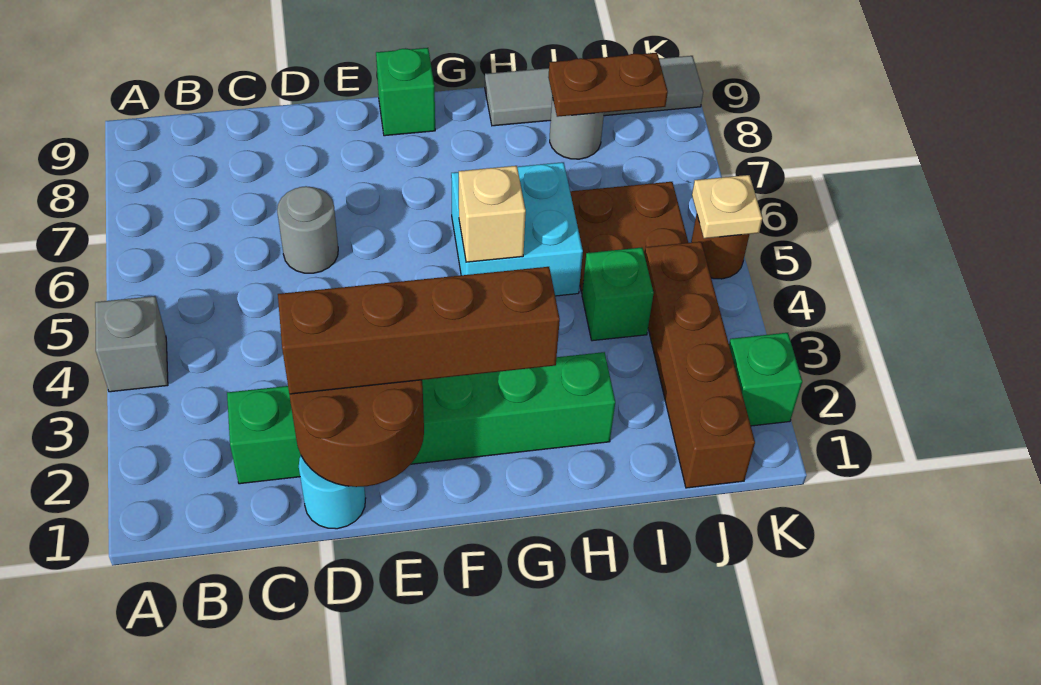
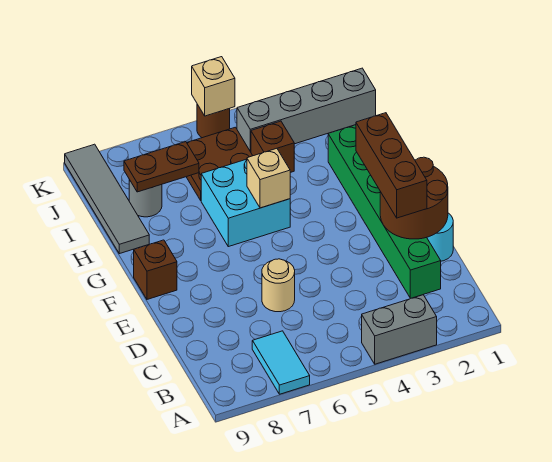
grey brick A4 level 1 -> grey brick A3:A4 level 1
none -> cyan tile A7:B7 level 1
brown brick D2:G2 level 3 -> brown brick D2:F2 level 3
grey round brick D6 level 1 -> tan round brick D6 level 1
green brick F9 level 1 -> brown brick F9 level 1
green brick I4 level 1 -> brown brick I4 level 1
brown plate I8:J8 level 2 -> brown plate I7:I8 level 2
brown brick J1:J4 level 1 -> grey brick J1:J4 level 1
green brick K2 level 1 -> none
tan plate K5 level 2 -> tan brick K5 level 2

